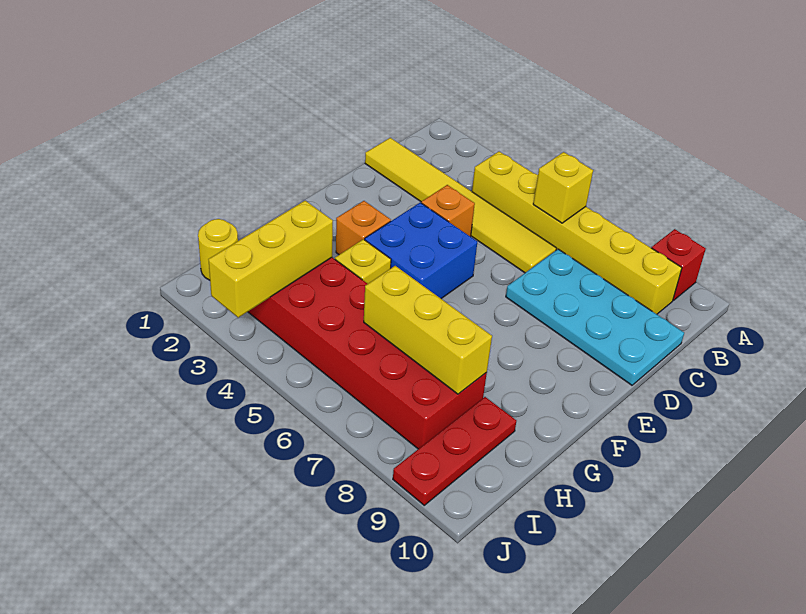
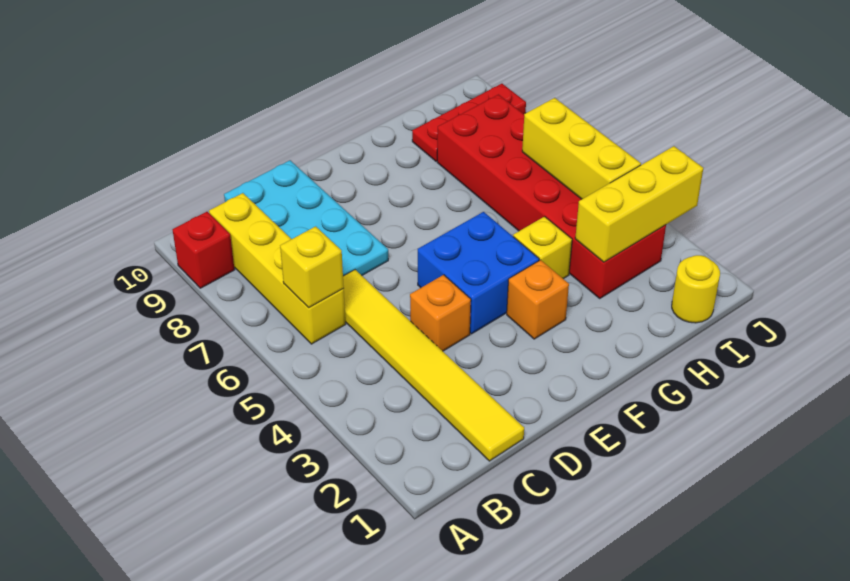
yellow brick B4:B9 level 1 -> yellow brick B6:B9 level 1
yellow brick H6:H8 level 2 -> yellow brick I4:I6 level 2

